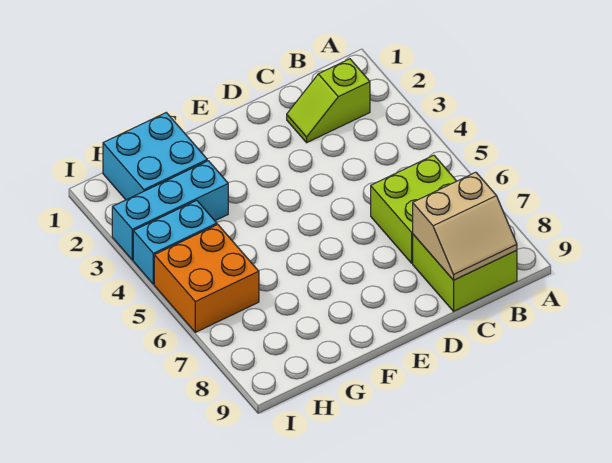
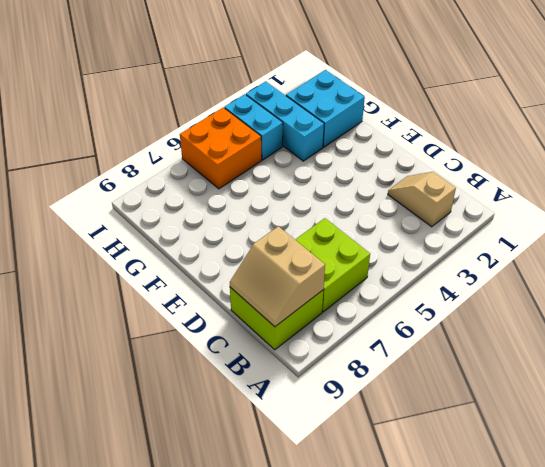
lime slope B2:C2 level 1 top B -> tan slope B2:C2 level 1 top B

